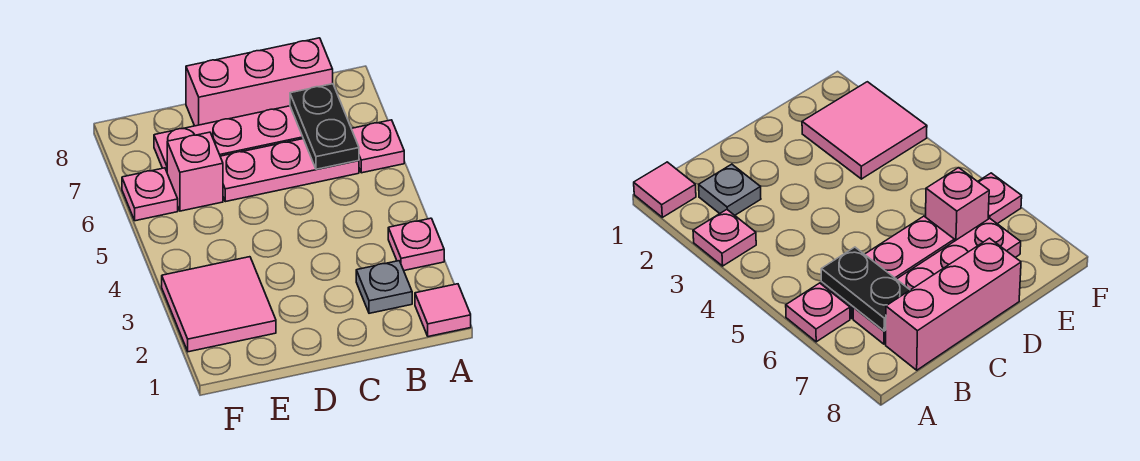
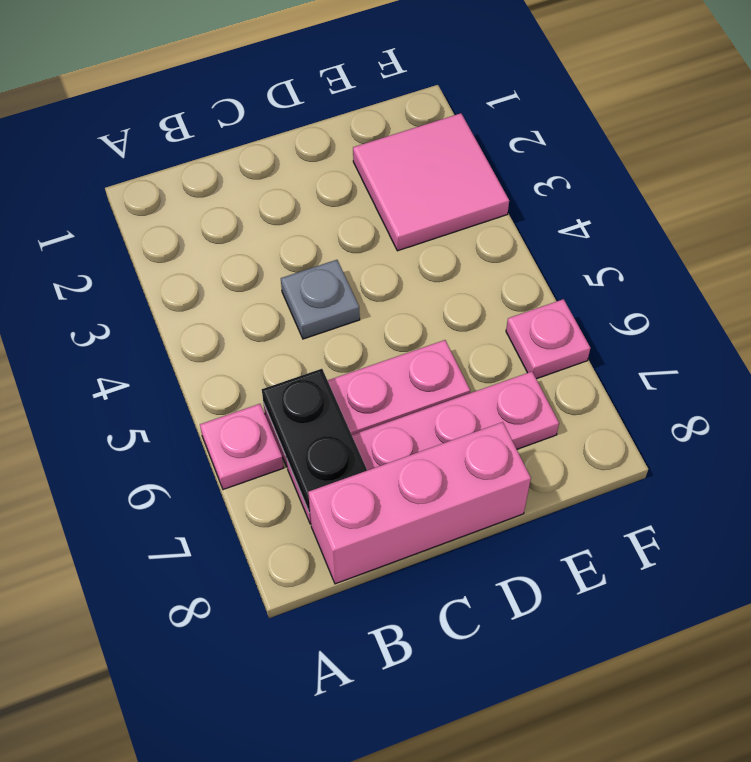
pink tile A1 level 1 -> none
pink plate A3 level 1 -> none
grey plate B2 level 1 -> grey plate C4 level 1
pink brick E6 level 1 -> none

